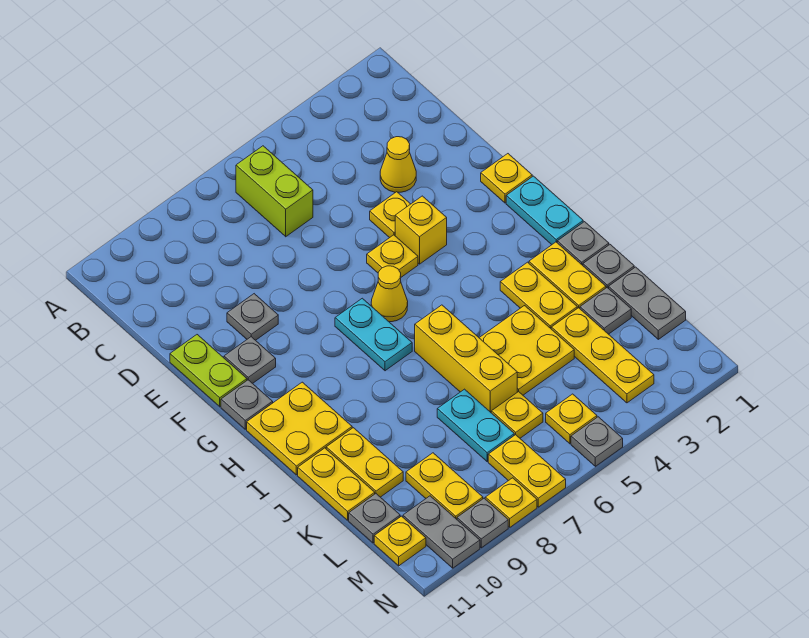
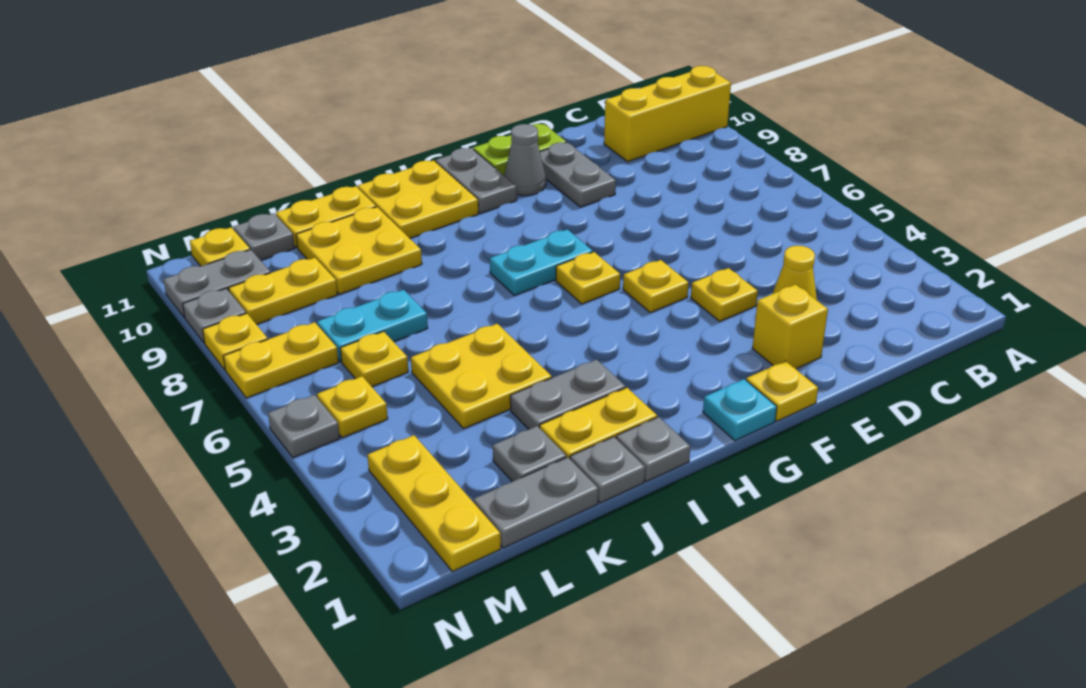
lime brick B6:C6 level 1 -> none
grey plate E9 level 1 -> grey plate E9:E10 level 1
yellow brick F4 level 1 -> yellow brick E2 level 1
grey plate F10 level 1 -> grey cone F10 level 1
cyan plate G1:H1 level 1 -> cyan plate G1 level 1
yellow cone G6 level 1 -> yellow plate G6 level 1
grey plate G11 level 1 -> grey plate G10:G11 level 1
yellow plate I3:J3 level 1 -> grey plate I3:J3 level 1
yellow brick I6:K6 level 1 -> yellow brick A10:C10 level 1
yellow plate J10:K10 level 1 -> yellow plate J9:K10 level 1
yellow plate K3:M3 level 1 -> yellow plate M1:M3 level 1

